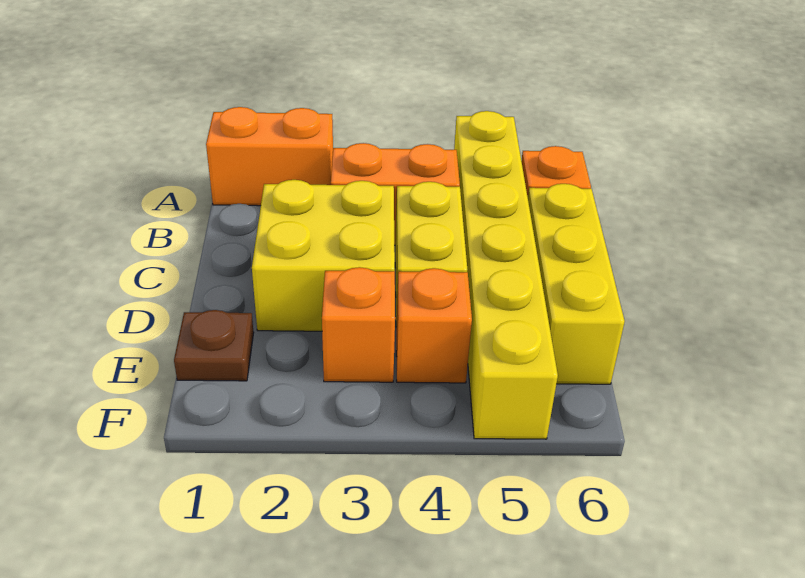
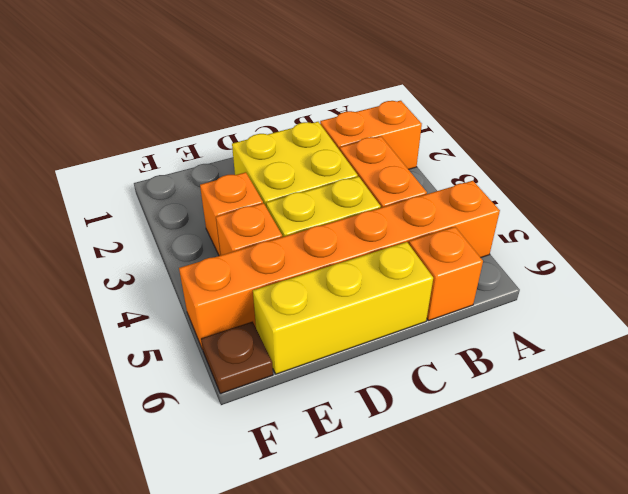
orange brick A1:A2 level 1 -> orange brick A2:B2 level 1
yellow brick A5:F5 level 1 -> orange brick A5:F5 level 1
brown plate E1 level 1 -> brown plate F6 level 1

